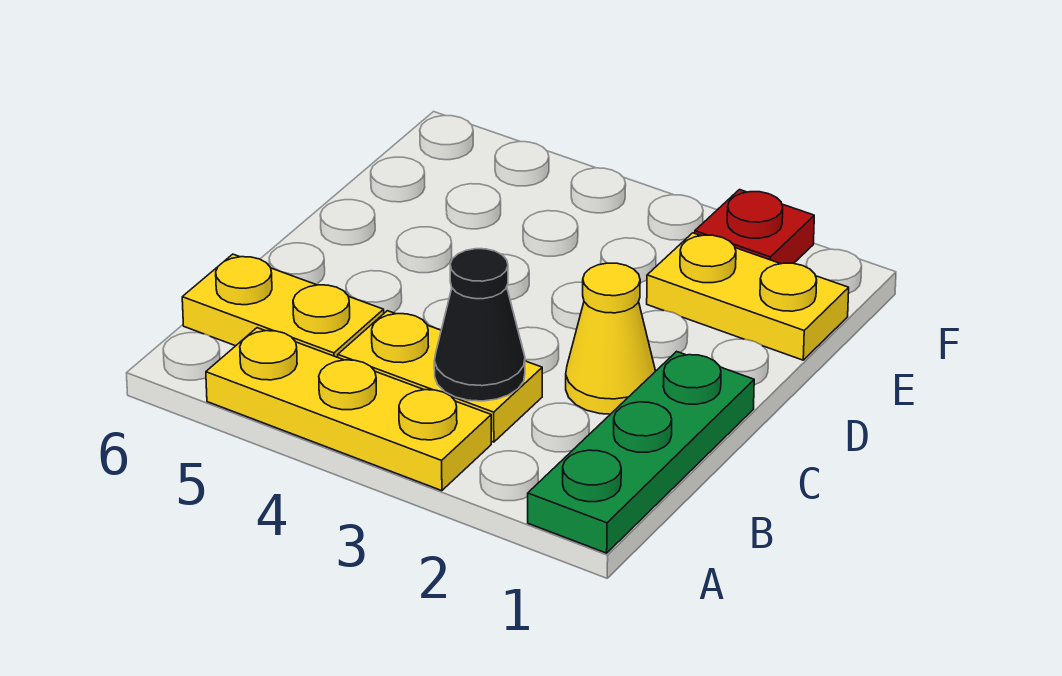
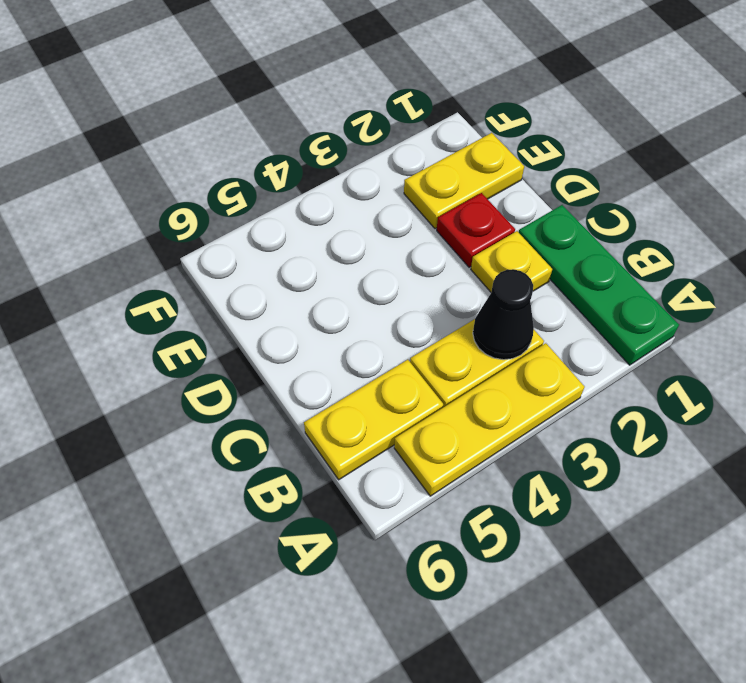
yellow cone C2 level 1 -> yellow plate C2 level 1
red plate F2 level 1 -> red plate D2 level 1

